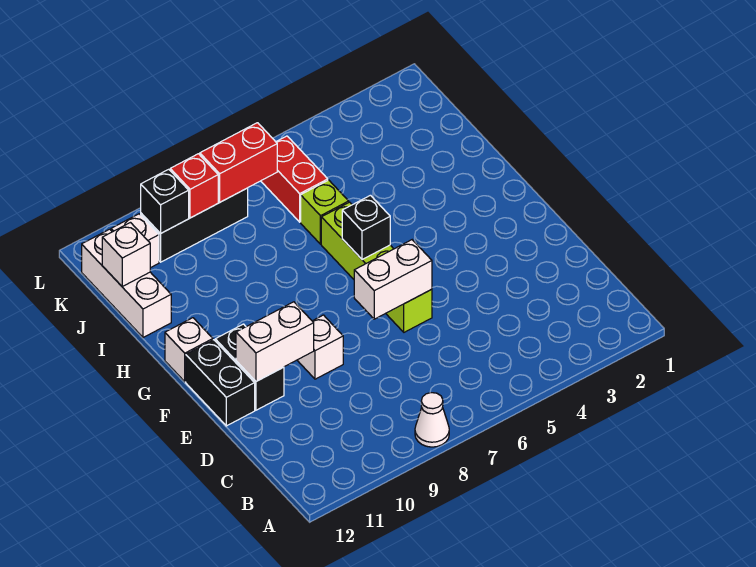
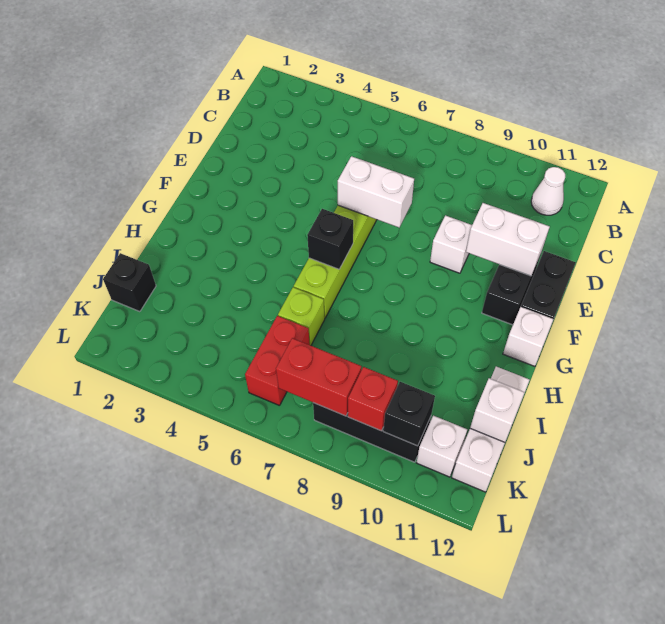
white cone A8 level 1 -> white cone B11 level 1
none -> black brick J1 level 1

